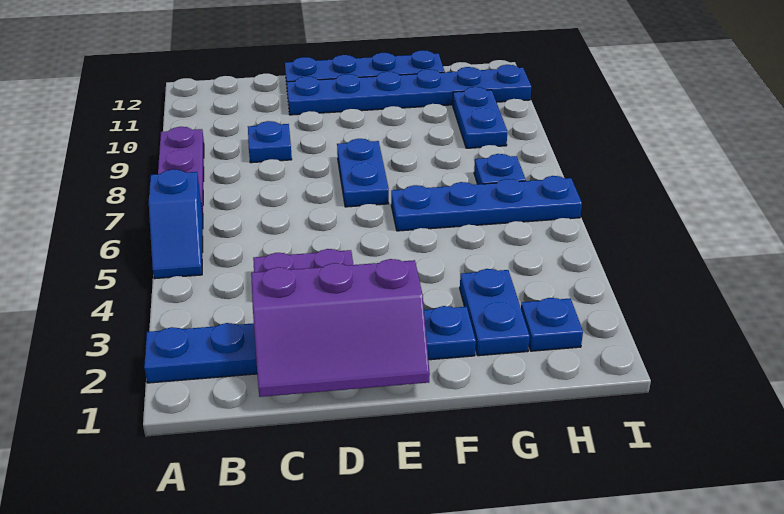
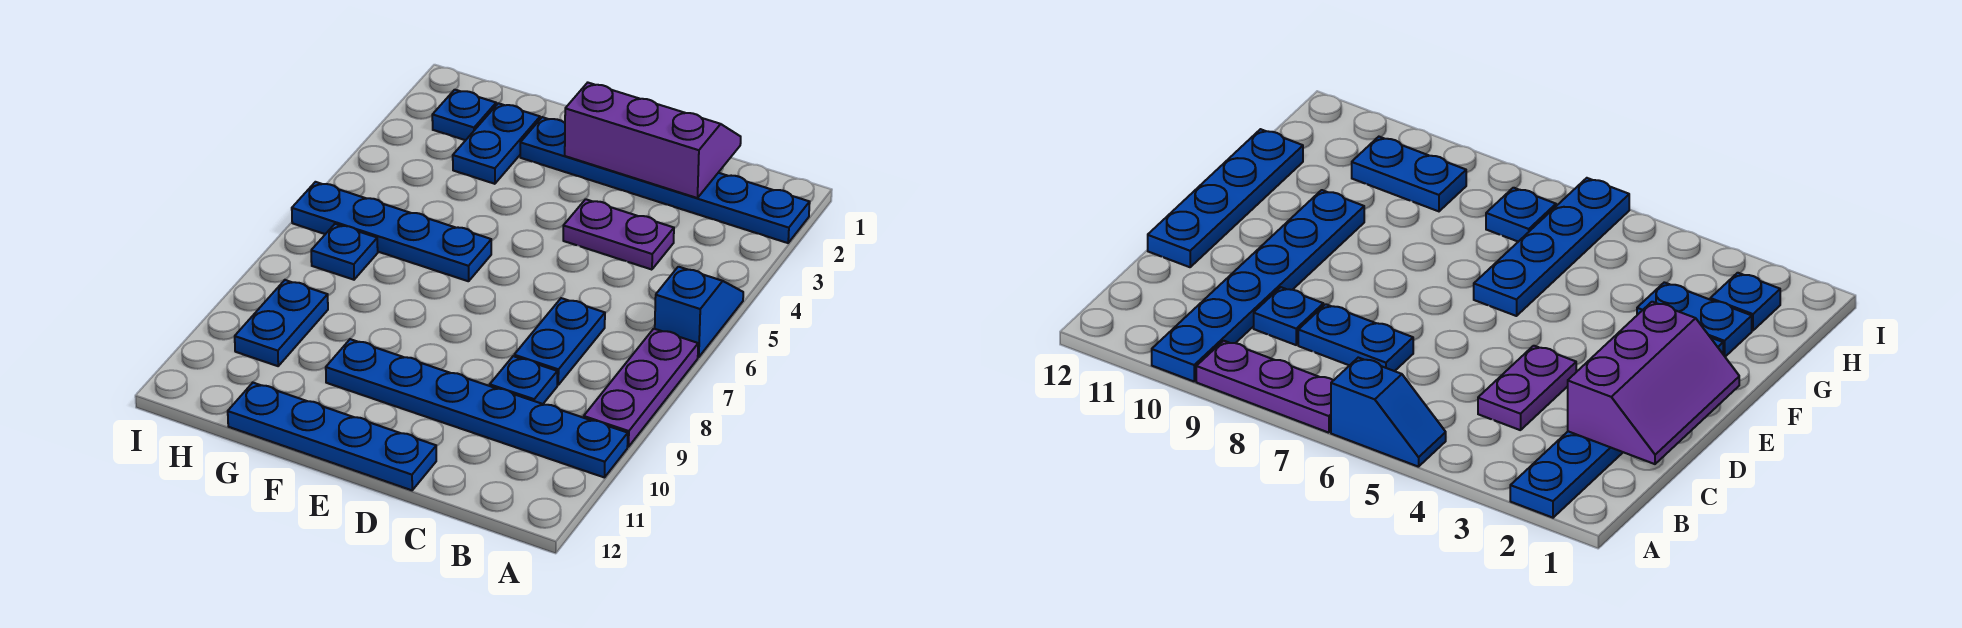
blue plate D11:I11 level 1 -> blue plate A10:F10 level 1
blue plate E7:E8 level 1 -> blue plate C7:C8 level 1

